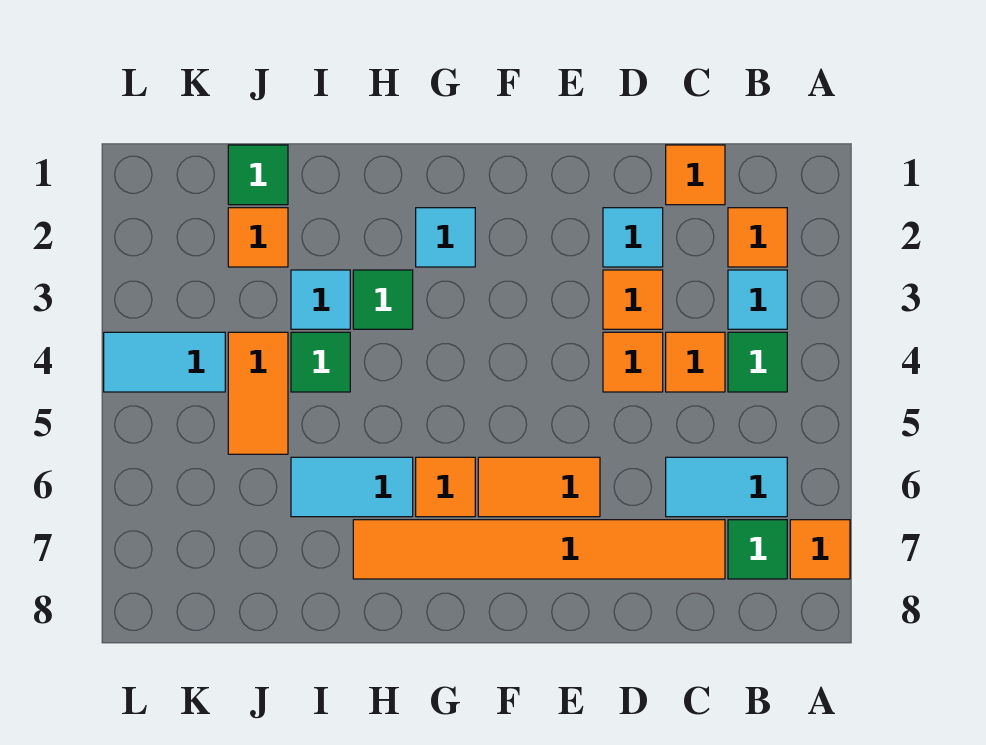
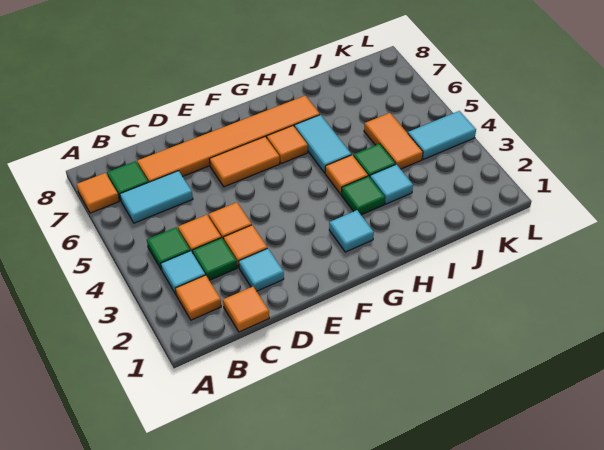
cyan tile H6:I6 level 1 -> cyan tile H5:H6 level 1
green tile J1 level 1 -> green tile C3 level 1
orange tile J2 level 1 -> orange tile H4 level 1

